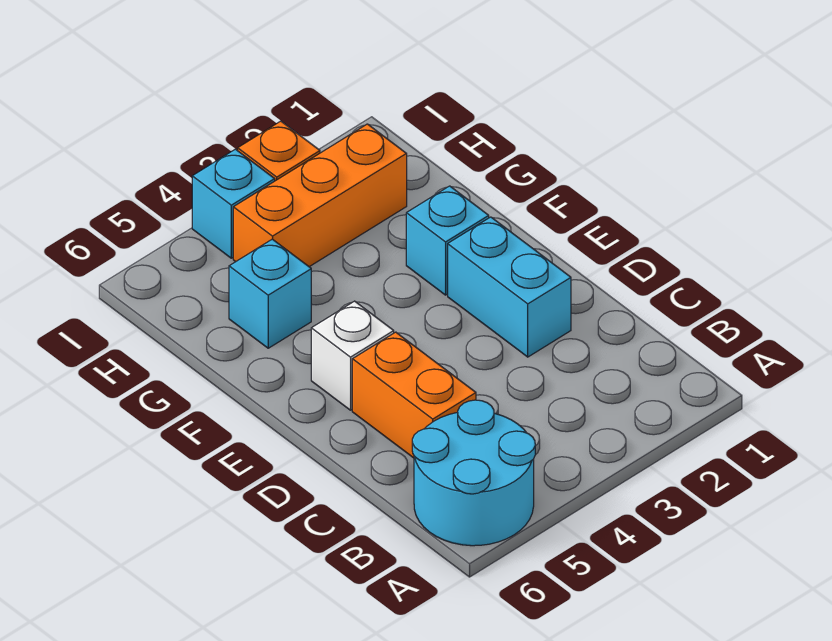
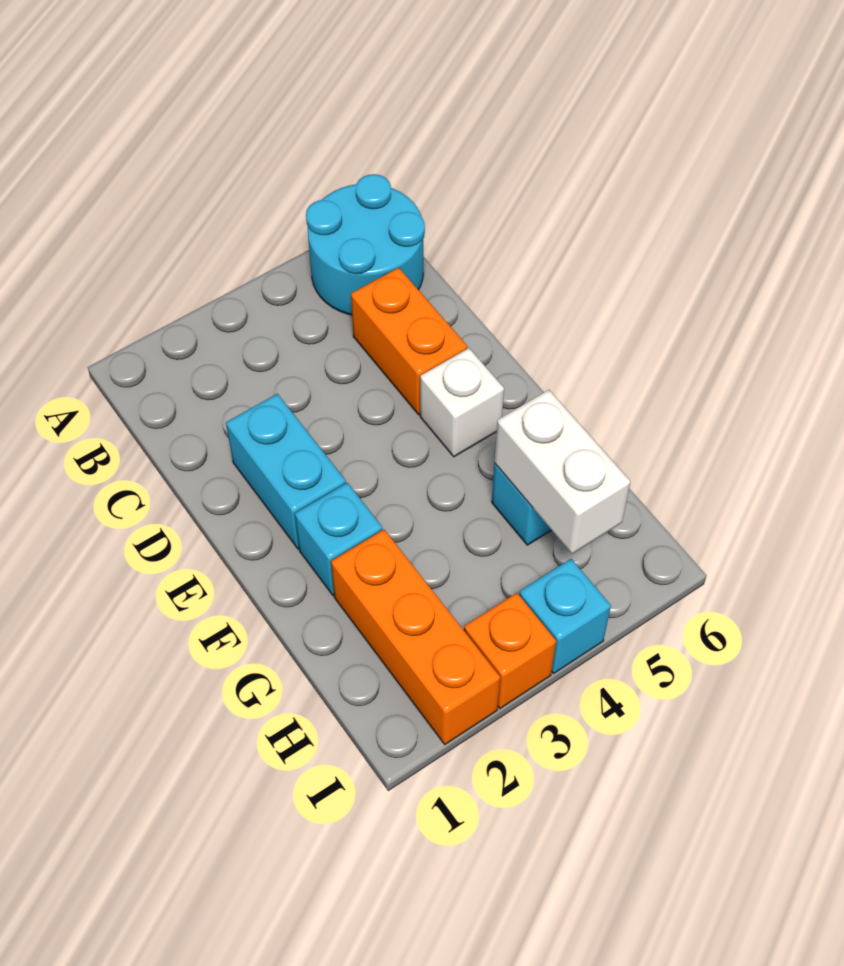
none -> white brick G5:H5 level 2
orange brick H2:H4 level 1 -> orange brick G2:I2 level 1

